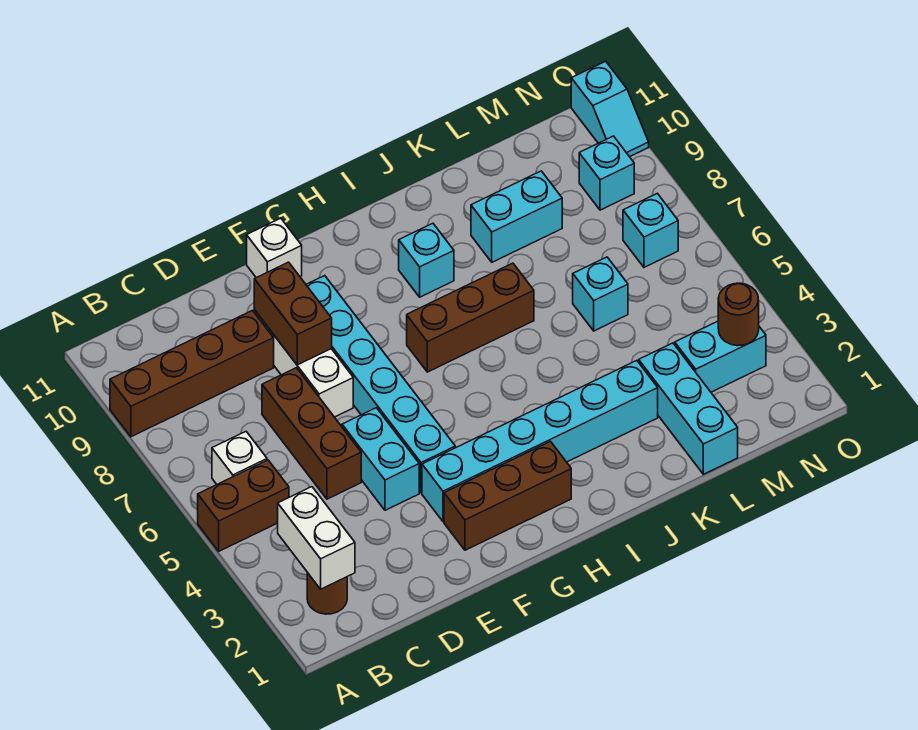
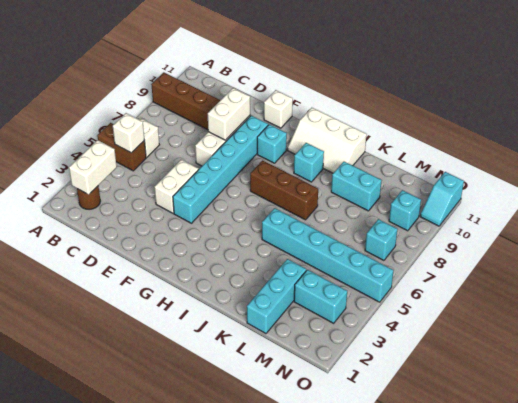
none -> white brick B5 level 2
brown brick D5:D7 level 1 -> none
cyan brick E4:E5 level 1 -> white brick E4:E5 level 1
brown brick E8:E9 level 2 -> white brick E8:E9 level 2
brown brick F2:H2 level 1 -> none
cyan brick F3:K3 level 1 -> cyan brick J5:O5 level 1
none -> white slope H10:J11 level 1 top 11
cyan brick L6 level 1 -> cyan brick G9 level 1
brown round brick N3 level 2 -> none

